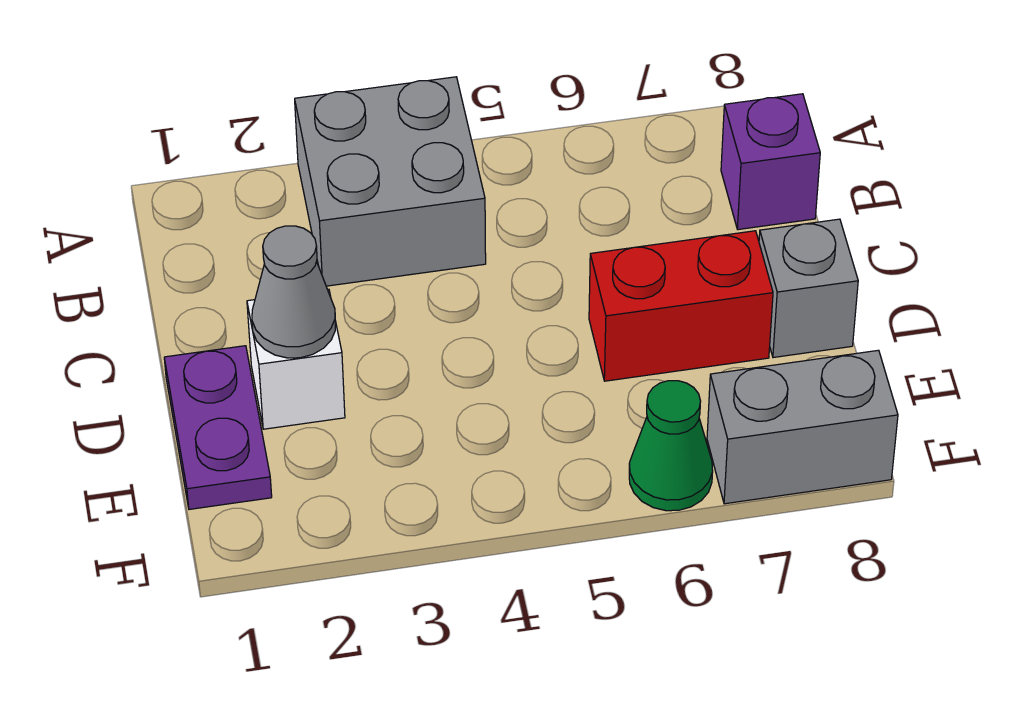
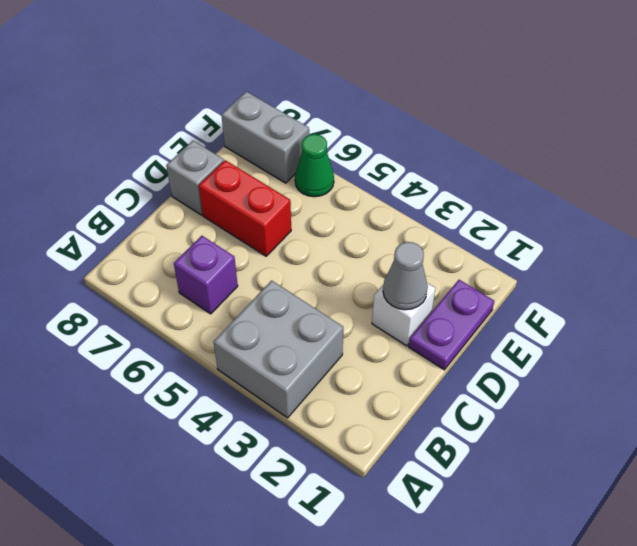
purple brick B8 level 1 -> purple brick B6 level 1

